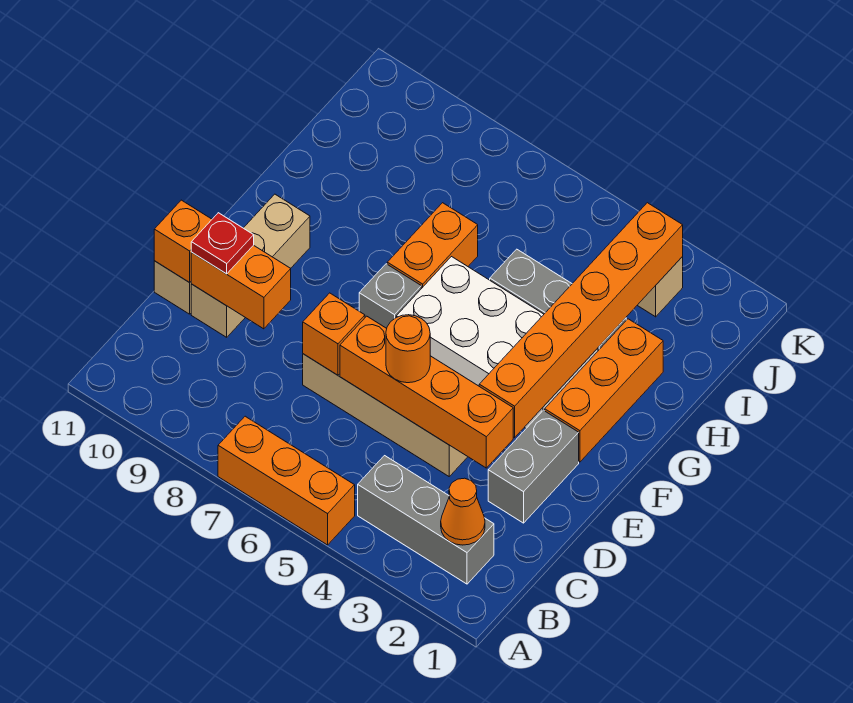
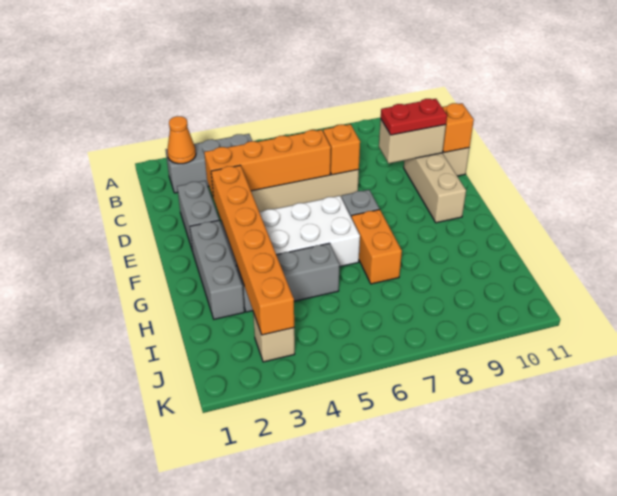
orange brick A5:A7 level 1 -> none
orange round brick D5 level 3 -> none
orange brick D9:D10 level 2 -> tan brick D9:D10 level 2
red plate D10 level 3 -> red plate D9:D10 level 3
orange brick F2:H2 level 1 -> grey brick F2:H2 level 1

